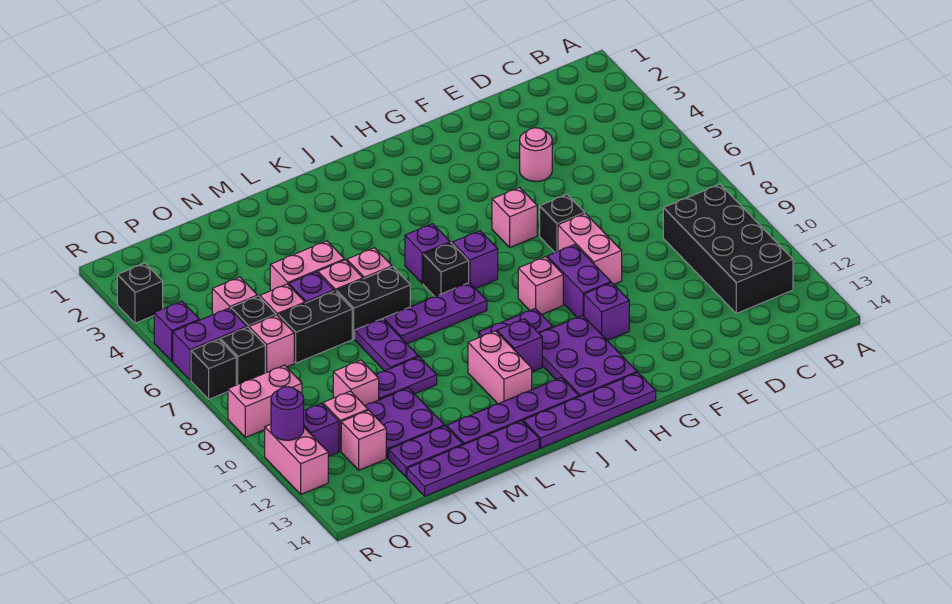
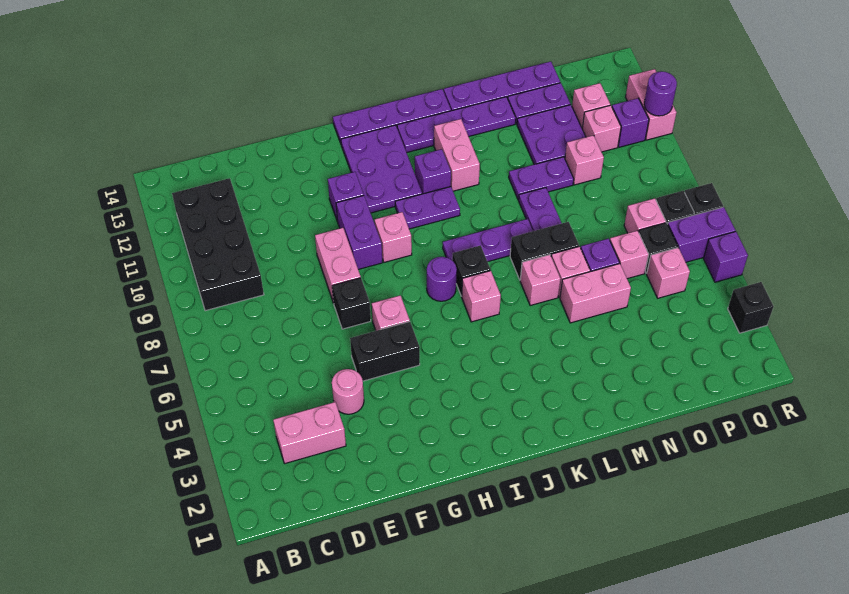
purple brick I7 level 1 -> purple round brick I7 level 1
purple brick J6 level 1 -> pink brick J6 level 1
black brick N7:O7 level 1 -> black brick F5:G5 level 1
pink brick Q9:R9 level 1 -> pink brick C3:D3 level 1

